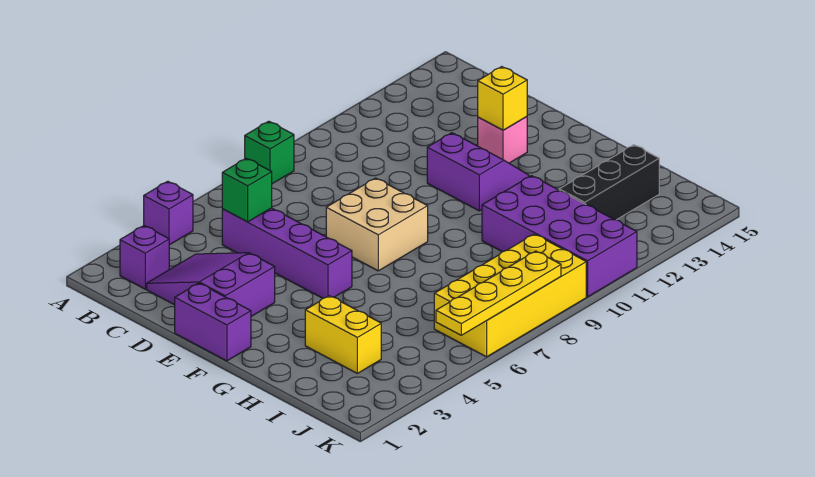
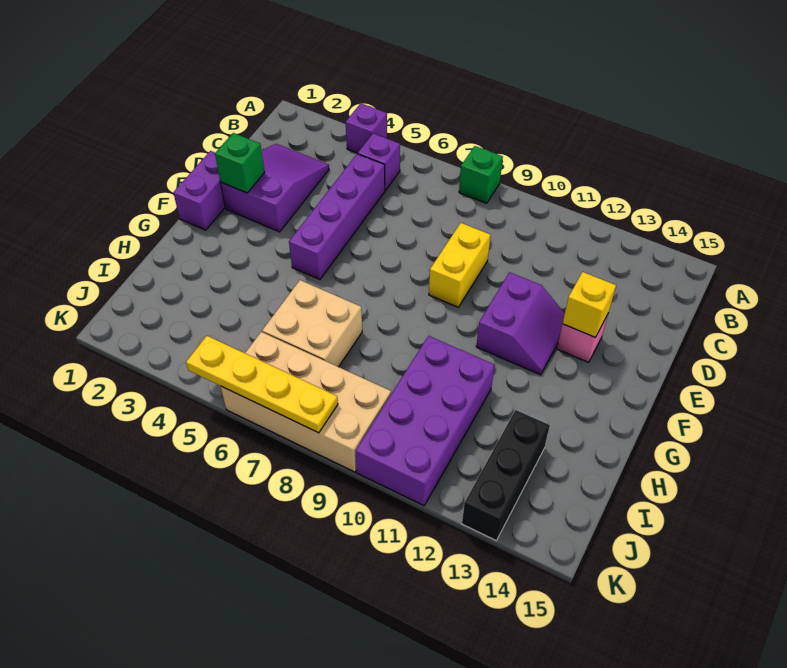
purple brick B2 level 1 -> purple brick B5 level 1
green brick C5 level 2 -> green brick E2 level 2
tan brick E7:F8 level 1 -> tan brick H6:I7 level 1
yellow brick H3:I3 level 1 -> yellow brick D9:E9 level 1
black brick I12:I14 level 1 -> black brick I13:K13 level 1
yellow brick J6:K9 level 1 -> tan brick J6:K9 level 1

